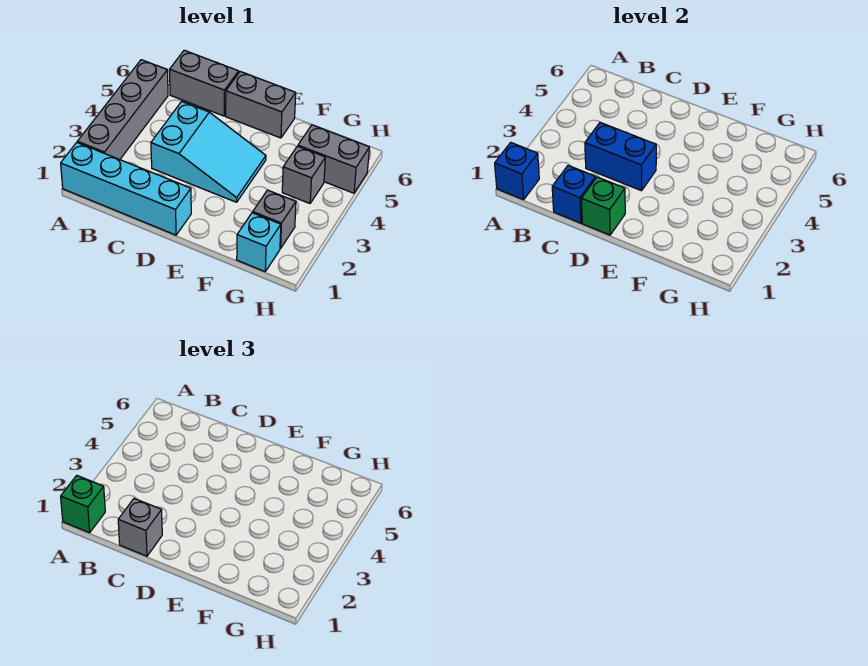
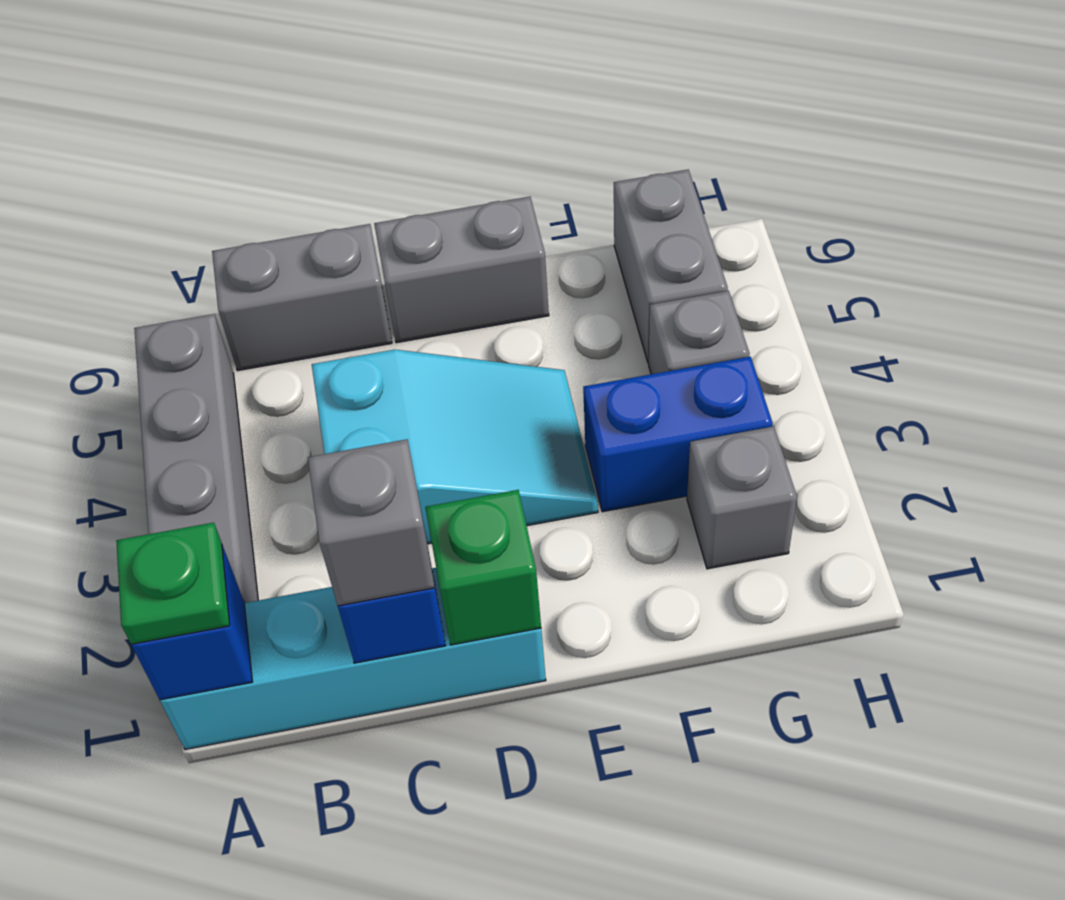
green brick A1 level 3 -> green plate A1 level 3
blue brick C3:D3 level 2 -> blue brick F3:G3 level 1
cyan brick G1 level 1 -> none
grey brick G5:H5 level 1 -> grey brick G5:G6 level 1

